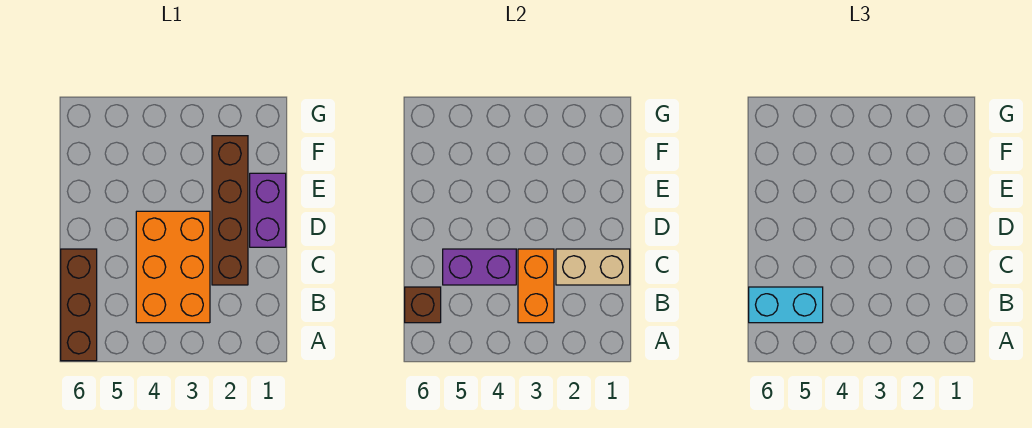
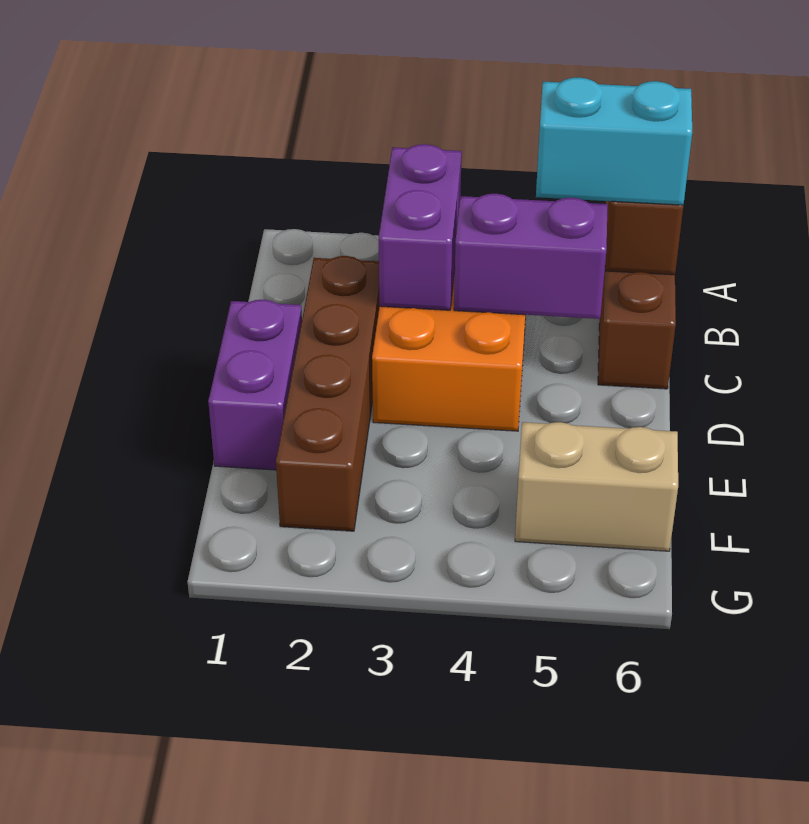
orange brick B3:C3 level 2 -> purple brick B3:C3 level 2
tan brick C1:C2 level 2 -> tan brick F5:F6 level 1

